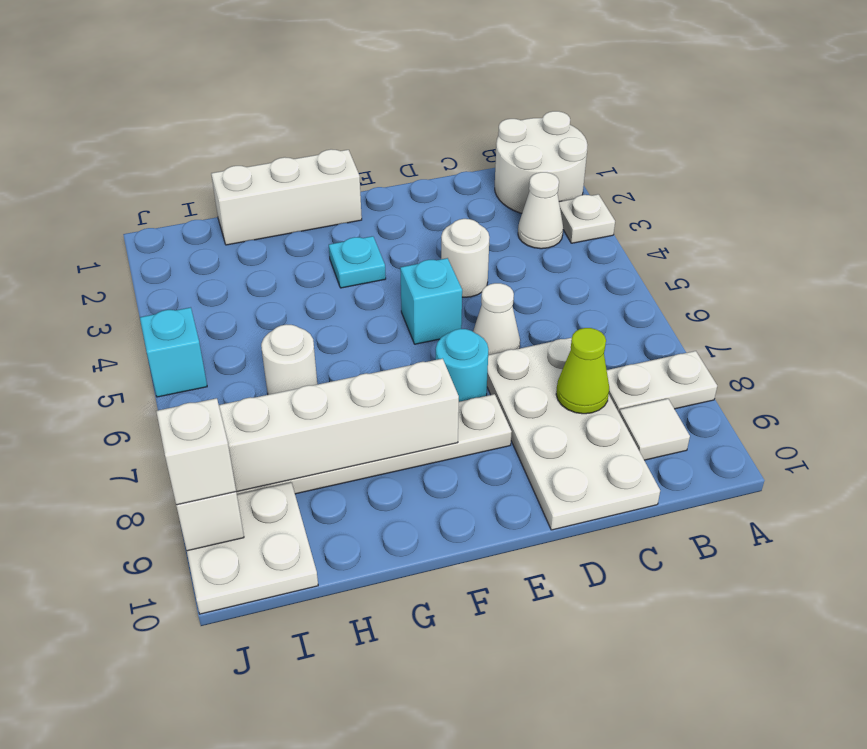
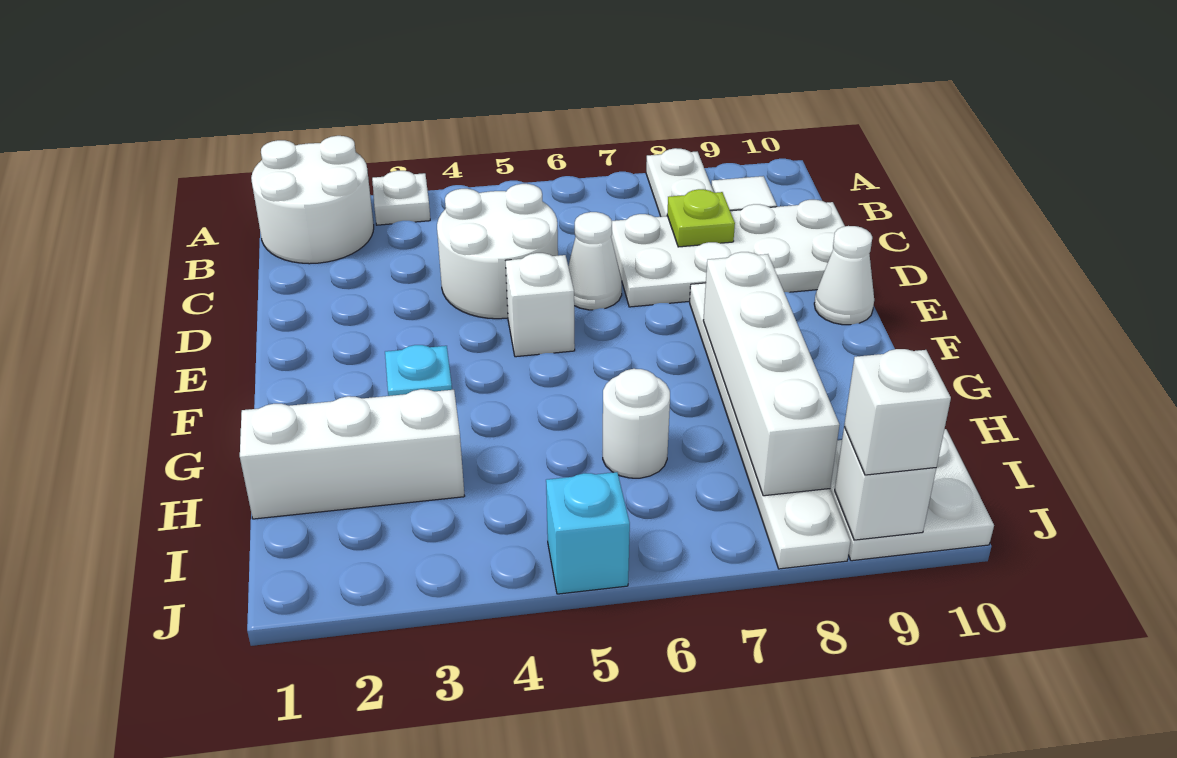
white cone B3 level 1 -> white cone E10 level 1
lime cone C8 level 2 -> lime plate C8 level 2
white round brick D4 level 1 -> white round brick C4:D5 level 1
cyan brick E5 level 1 -> white brick E5 level 1
cyan round brick E7 level 1 -> none
white brick F1:H1 level 1 -> white brick H1:H3 level 1

